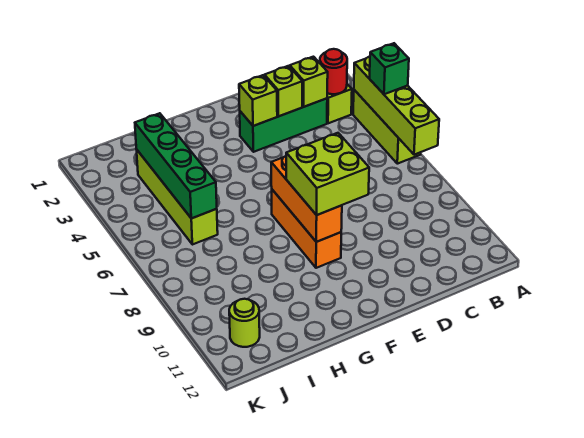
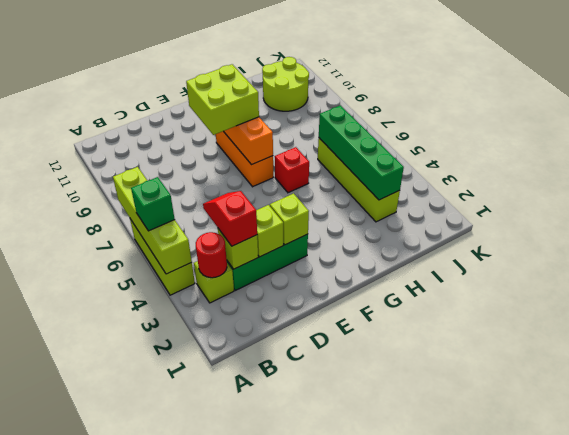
none -> red slope C3:C4 level 3 top 3
none -> red brick G6 level 1
lime round brick J11 level 1 -> lime round brick I10:J11 level 1

